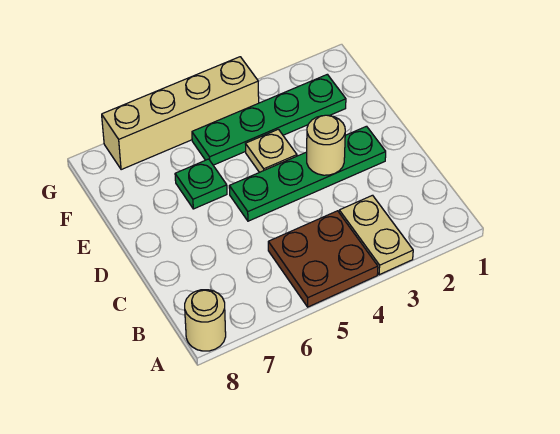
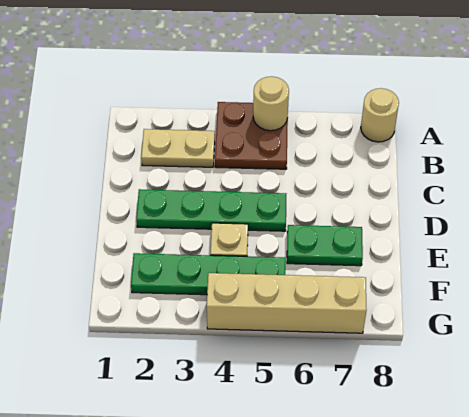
tan plate A3:B3 level 1 -> tan plate B2:B3 level 1
tan round brick D3 level 2 -> tan round brick A5 level 2
green plate E6 level 1 -> green plate E6:E7 level 1

